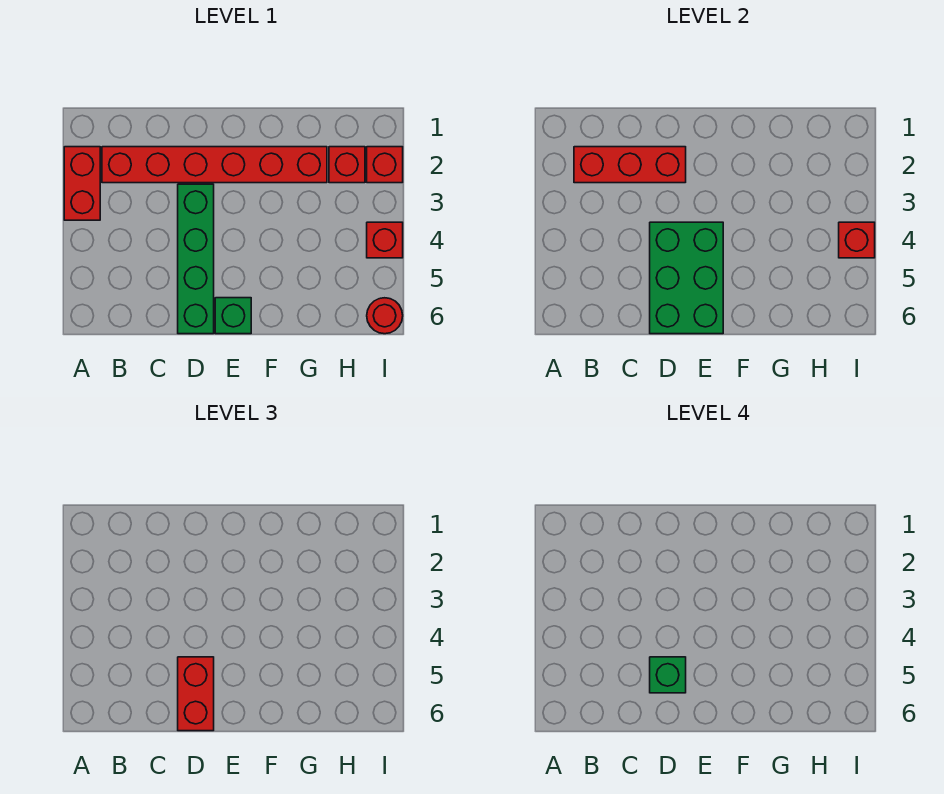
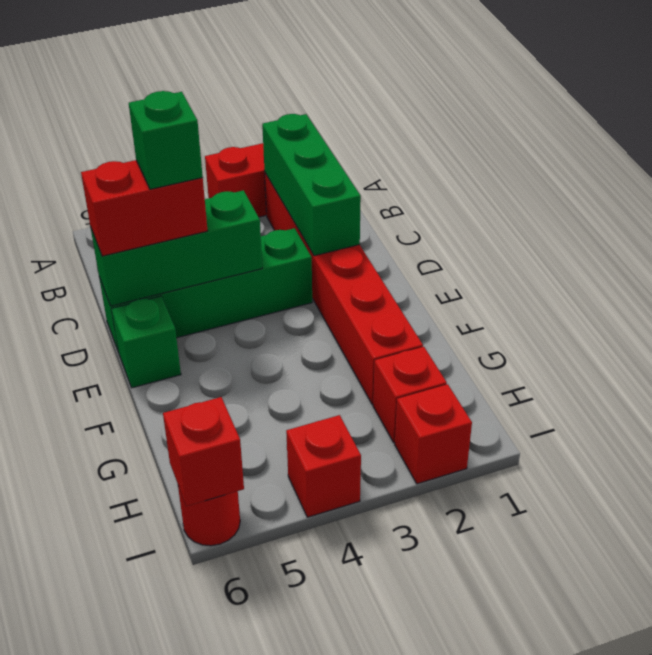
red brick B2:D2 level 2 -> green brick B2:D2 level 2
green brick D4:E6 level 2 -> green brick D4:D6 level 2
red brick I4 level 2 -> red brick I6 level 2

